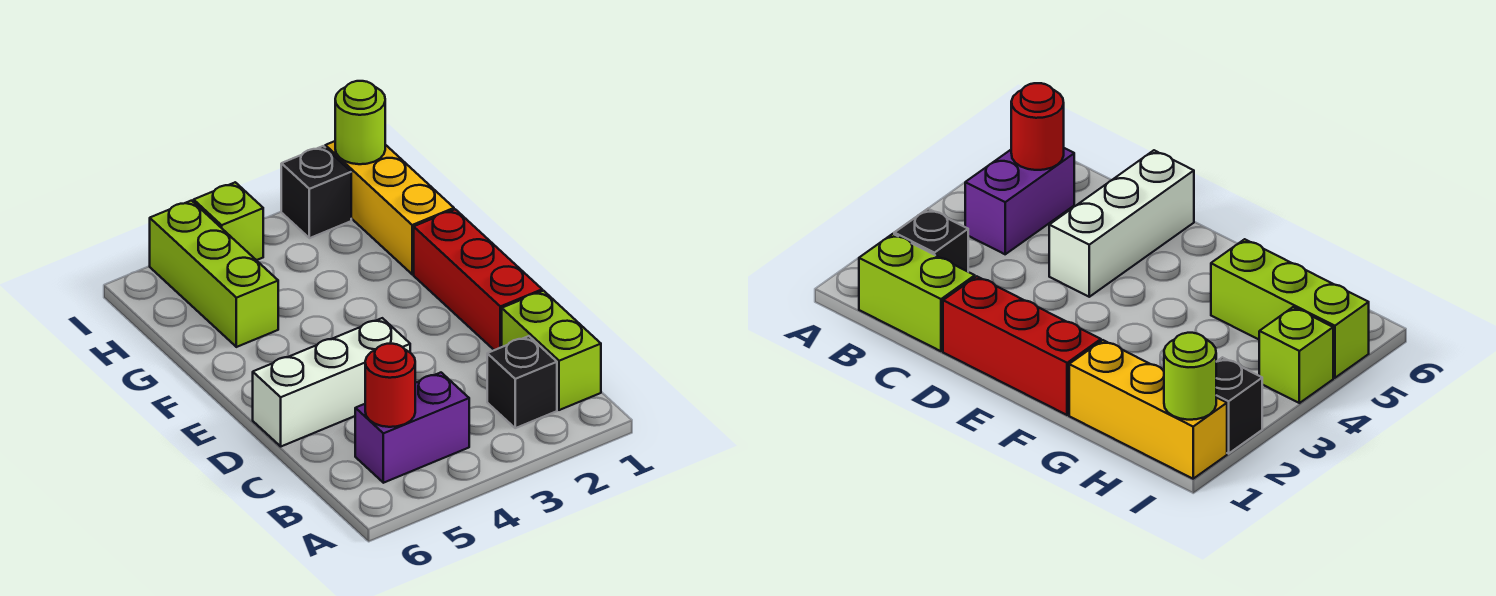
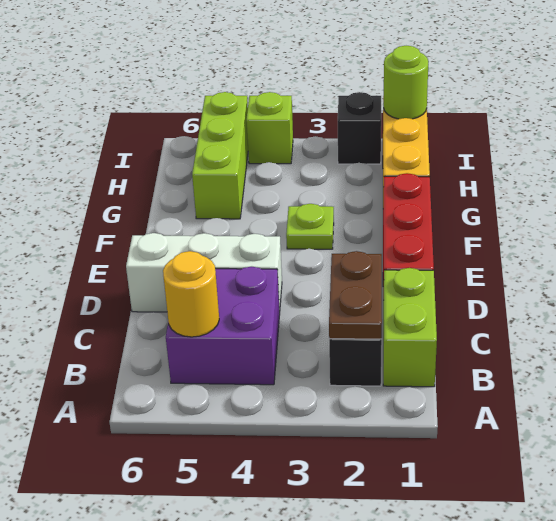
none -> brown plate B2:C2 level 2
purple brick B4:B5 level 1 -> purple brick B4:C5 level 1
red round brick B5 level 2 -> yellow round brick B5 level 2
none -> lime plate F3 level 1

